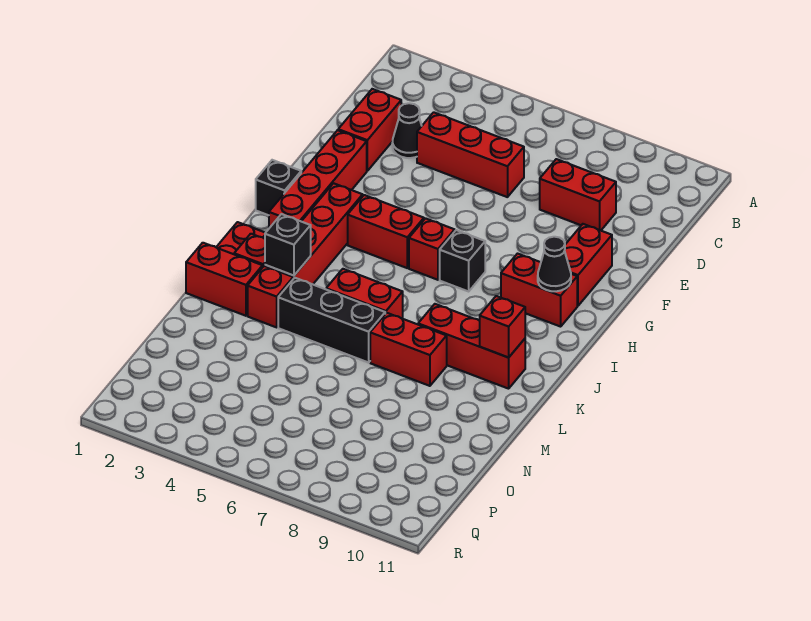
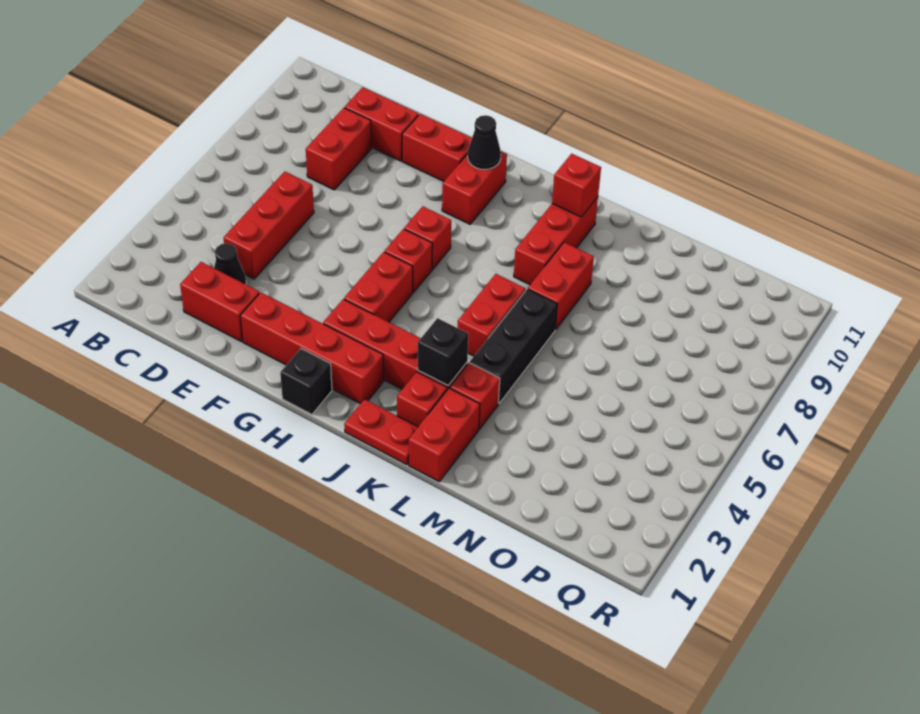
none -> red brick D10:E10 level 1
black brick H7 level 1 -> red brick H7 level 1

